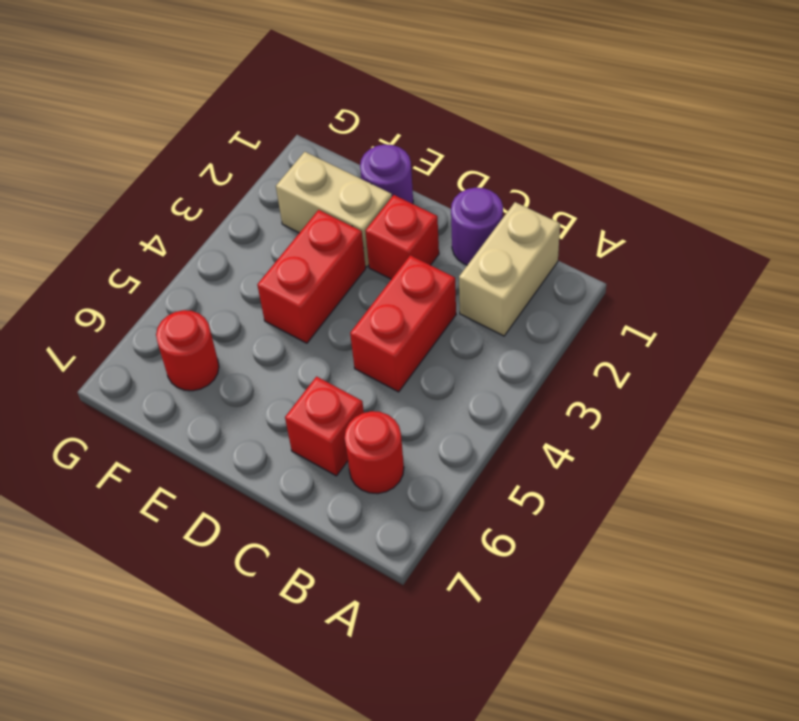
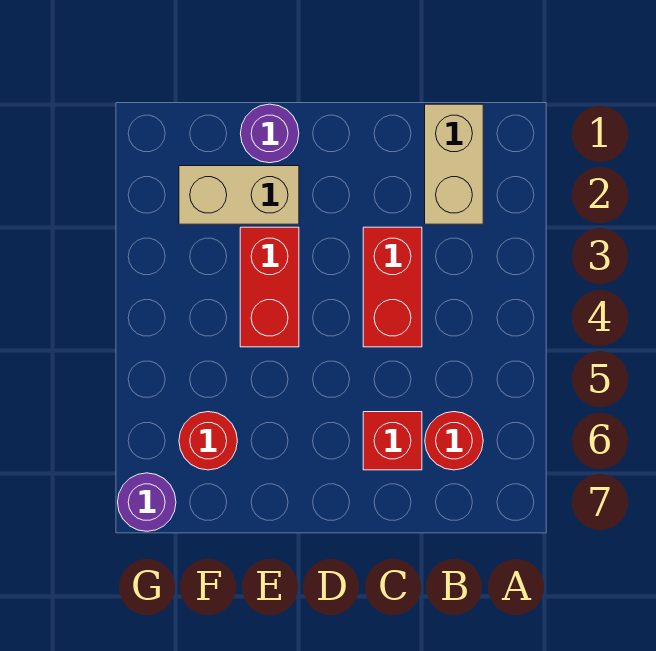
purple round brick C1 level 1 -> purple round brick G7 level 1
red brick D2 level 1 -> none

